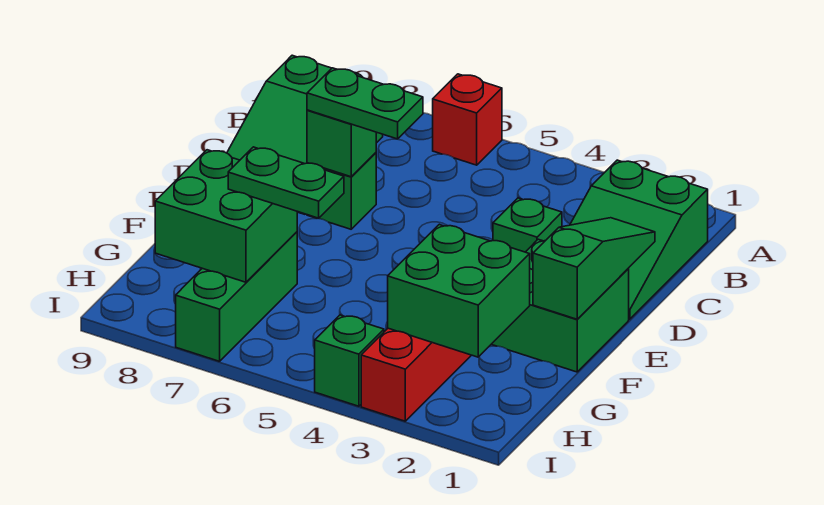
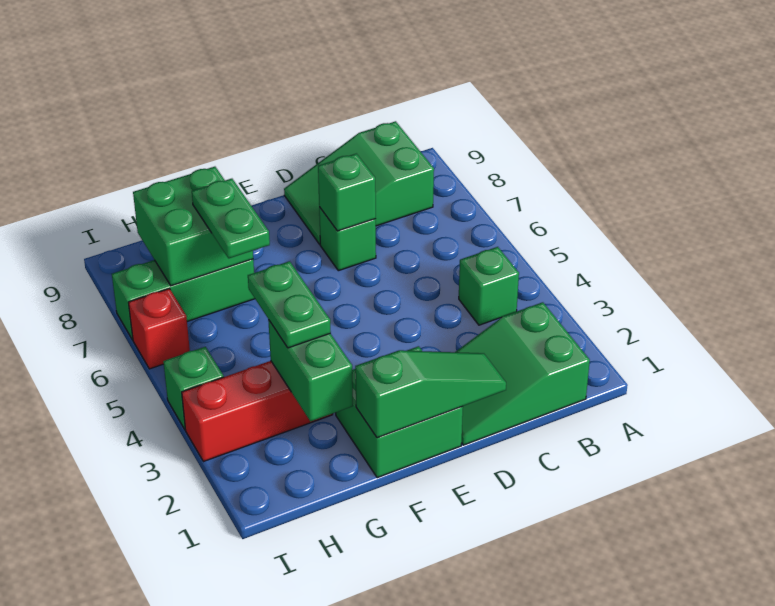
red brick A6 level 1 -> red brick I6 level 1
green brick D3 level 1 -> green brick B4 level 1
green plate D6:D7 level 3 -> green plate G3:G4 level 3
green brick G2:H3 level 2 -> green brick G2:G3 level 2

